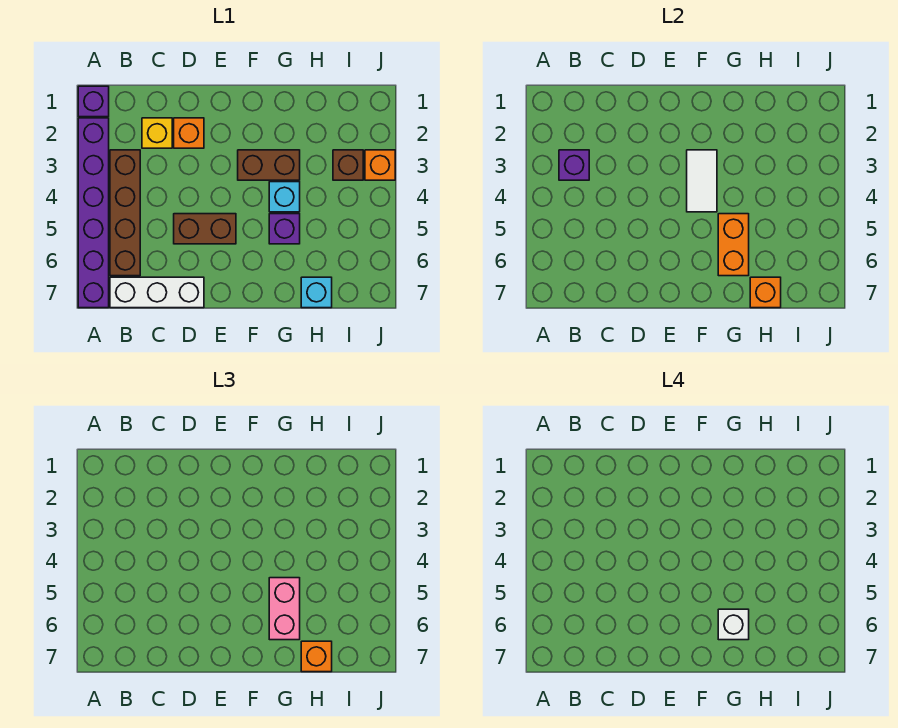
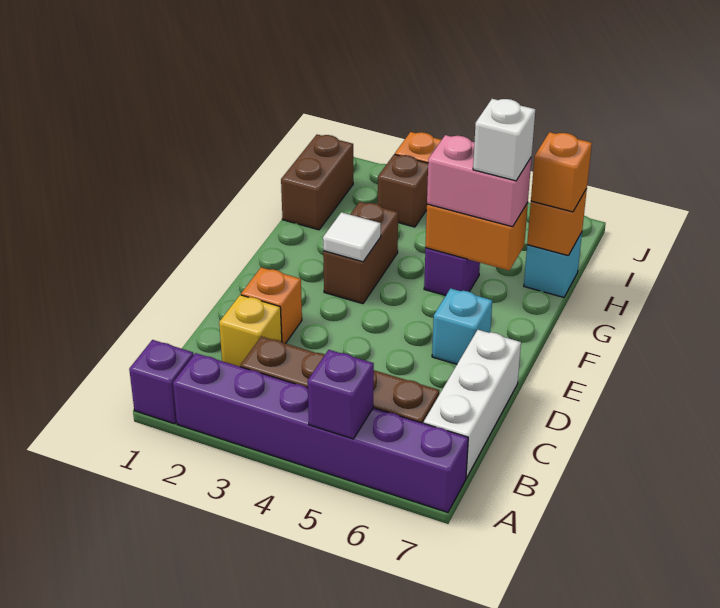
purple brick B3 level 2 -> purple brick A5 level 2
brown brick D5:E5 level 1 -> brown brick H1:I1 level 1
white tile F3:F4 level 2 -> white tile F3 level 2
cyan brick G4 level 1 -> cyan brick E6 level 1

